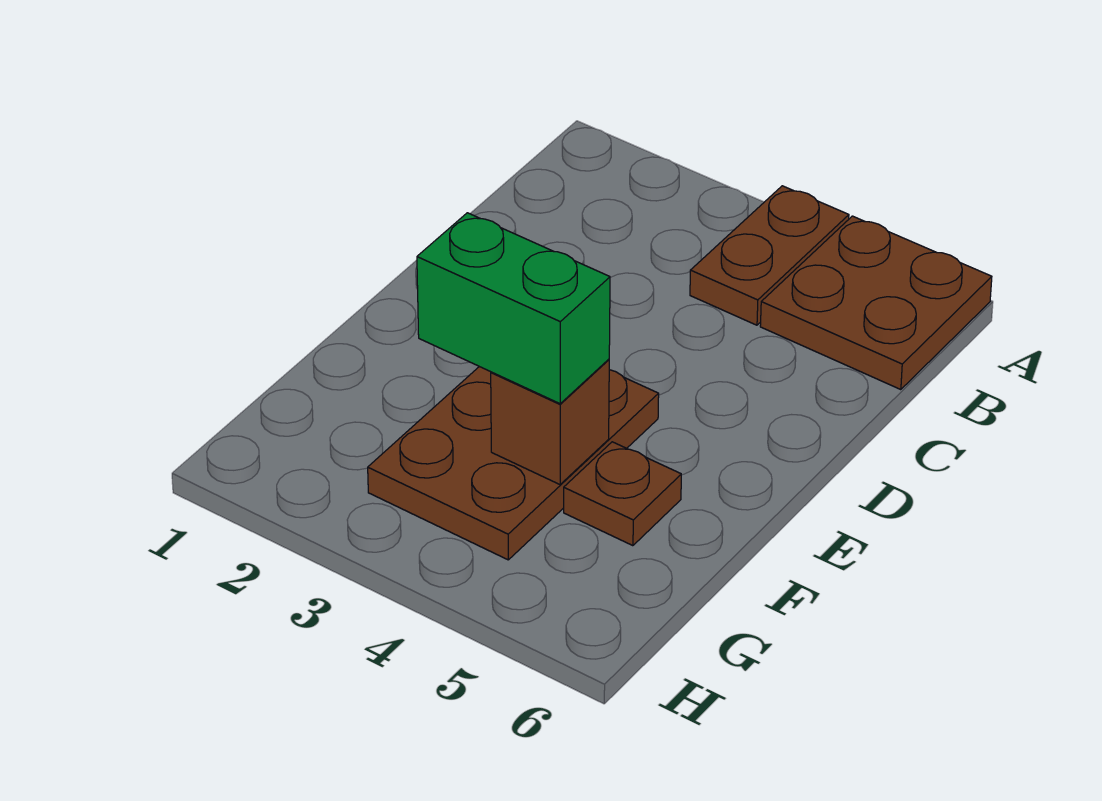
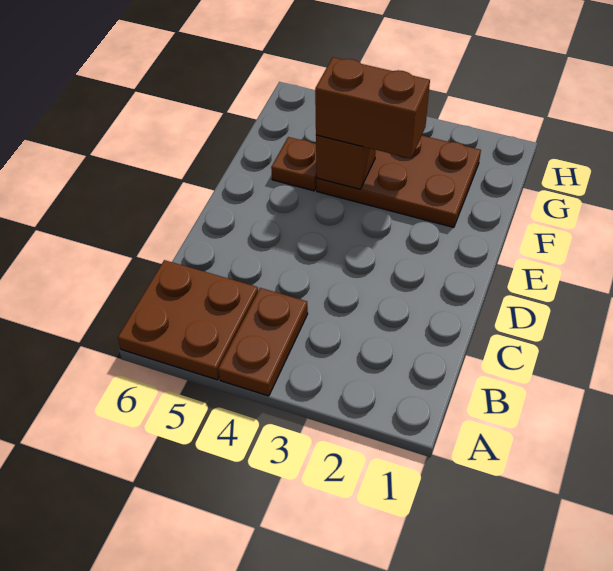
brown plate E3:G4 level 1 -> brown plate F2:G4 level 1
green brick F3:F4 level 3 -> brown brick F3:F4 level 3

